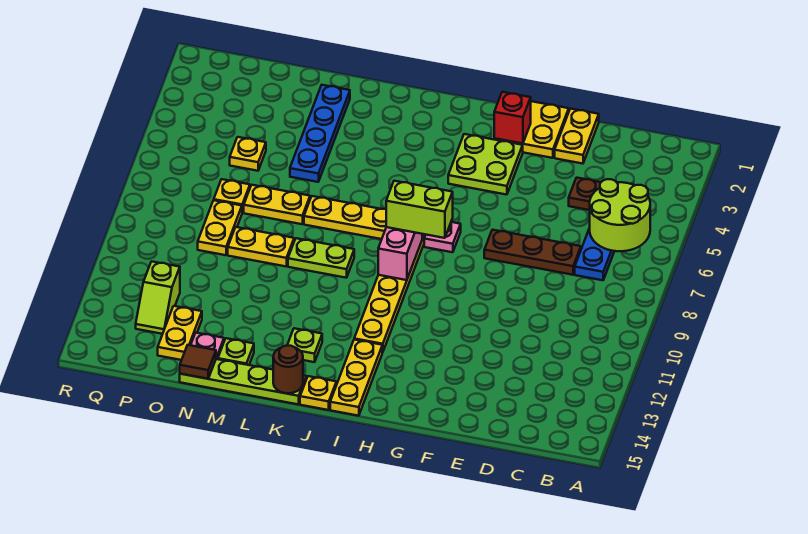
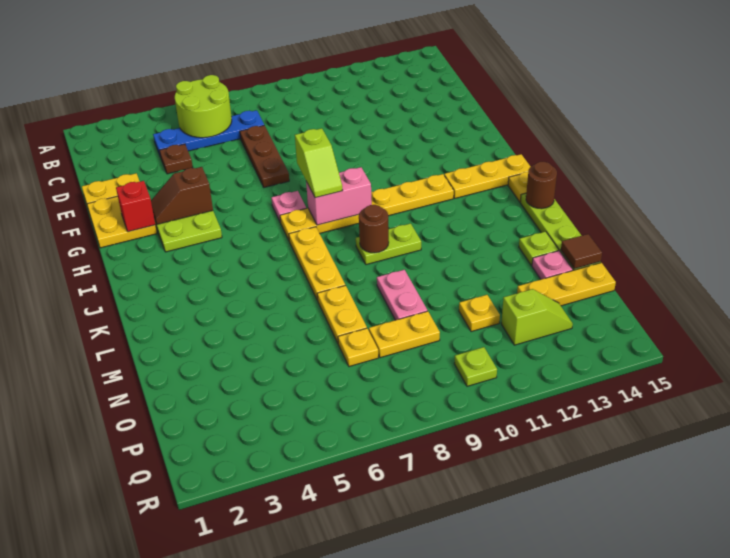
none -> brown slope G3:G4 level 2 top 4
lime brick H8:I8 level 3 -> lime slope H8:I8 level 3 top H
lime plate K9:L9 level 1 -> lime plate K9:K10 level 1
none -> brown round brick K9 level 2
lime plate K13 level 1 -> lime plate Q10 level 1
blue plate M2:M5 level 1 -> none
yellow plate M9:N9 level 1 -> pink plate M9:N9 level 1
yellow plate O5 level 1 -> yellow plate O11 level 1
yellow plate O13:O14 level 1 -> yellow plate O13:O15 level 1

